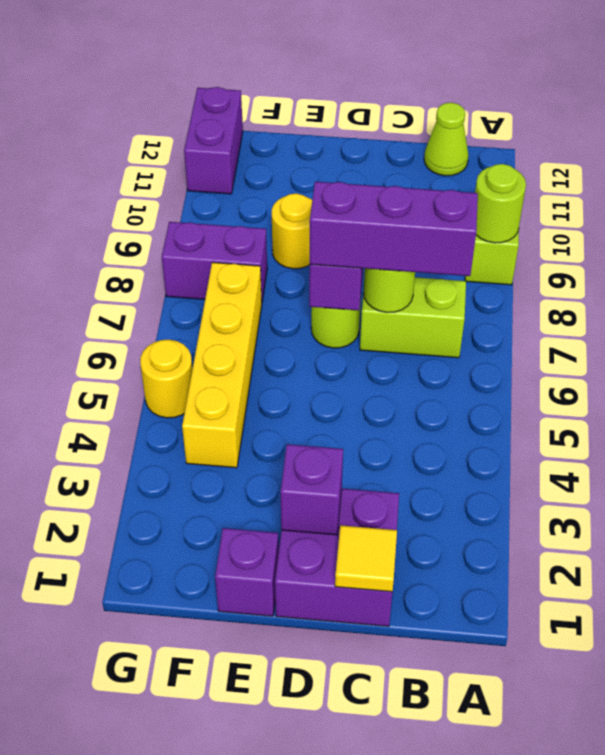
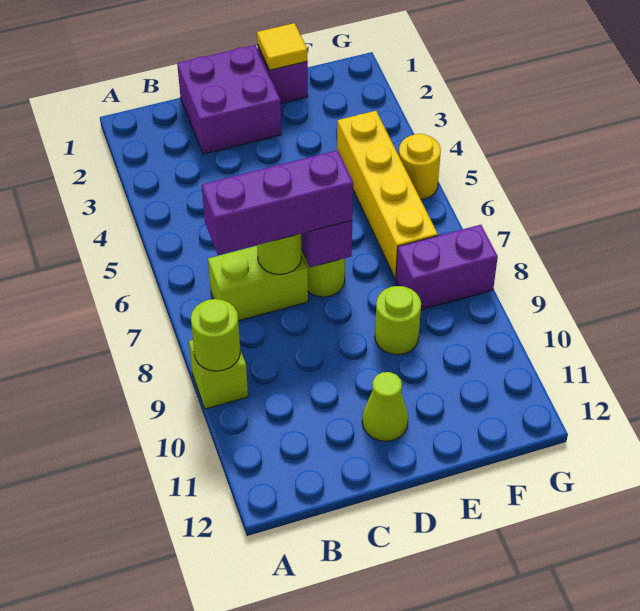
lime cone B12 level 1 -> lime cone D11 level 1
yellow tile C1 level 2 -> yellow tile E1 level 2
purple brick D2 level 2 -> none
yellow round brick E9 level 1 -> lime round brick E9 level 1
purple brick G11:G12 level 1 -> none

